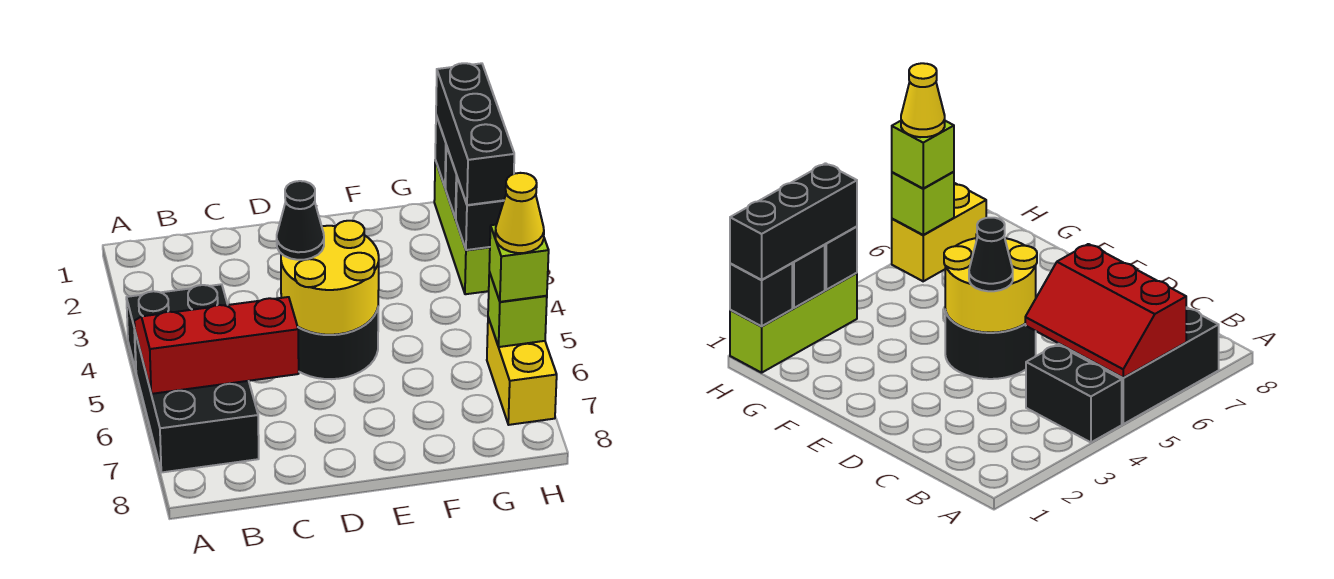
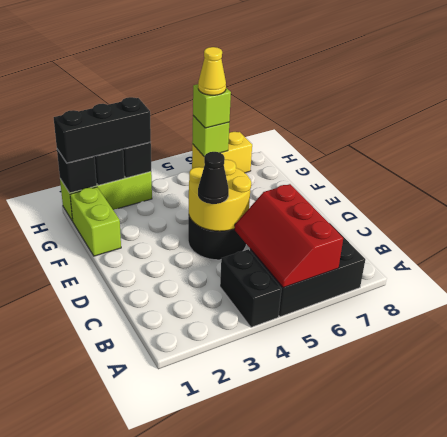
none -> lime brick F1:G1 level 1

